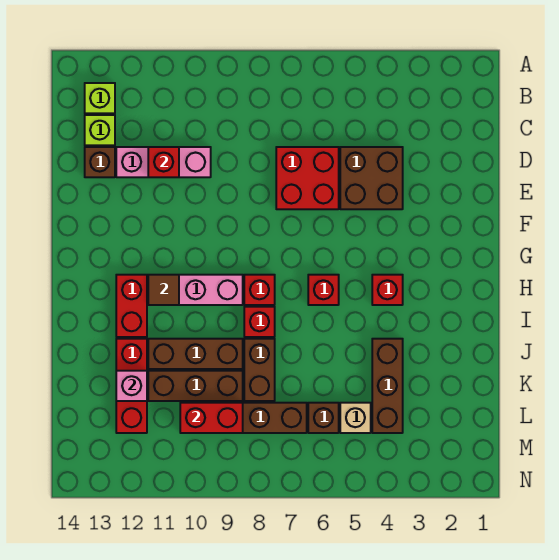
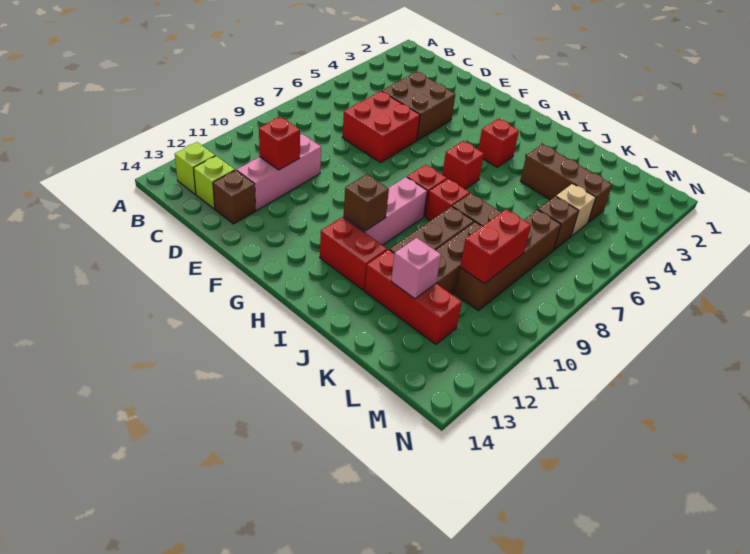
brown tile H11 level 2 -> brown brick H11 level 2

